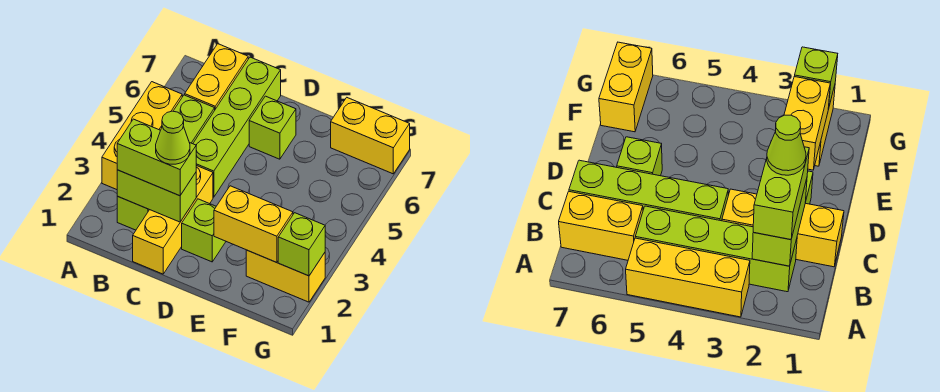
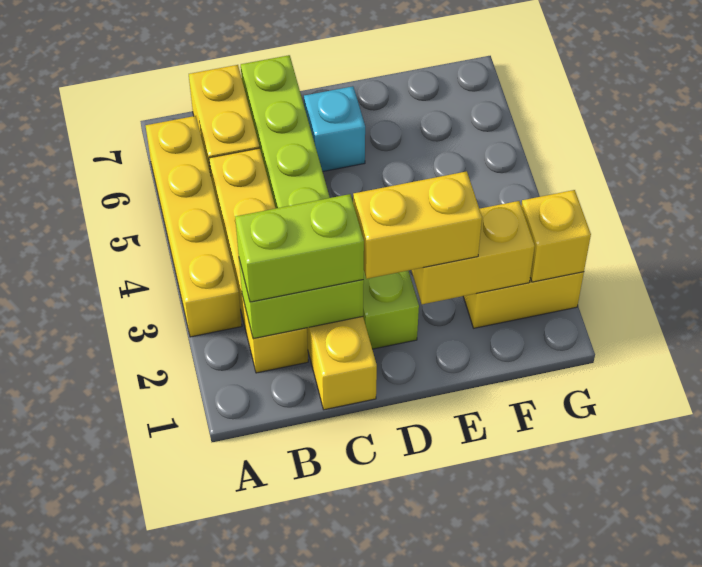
yellow brick A3:A5 level 1 -> yellow brick A3:A6 level 1
lime brick B2:B5 level 1 -> yellow brick B2:B5 level 1
lime cone C2 level 4 -> none
lime brick D6 level 1 -> cyan brick D6 level 1
yellow brick F7:G7 level 1 -> yellow brick D2:E2 level 3
lime brick G2 level 2 -> yellow brick G2 level 2

